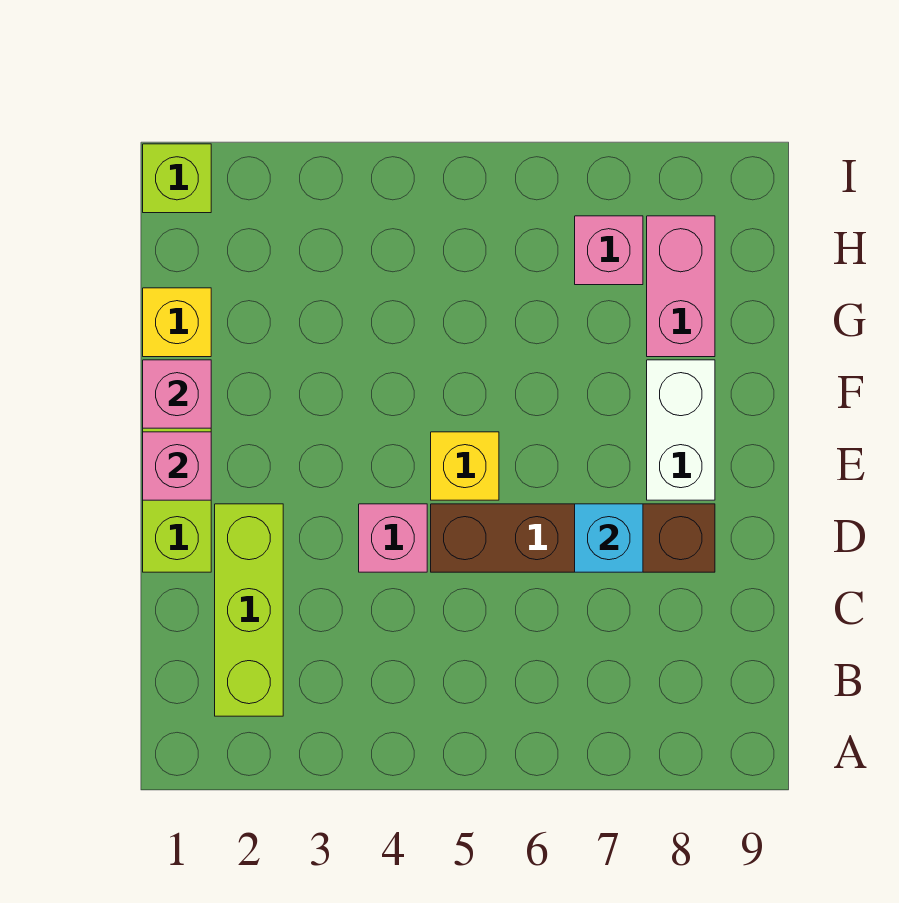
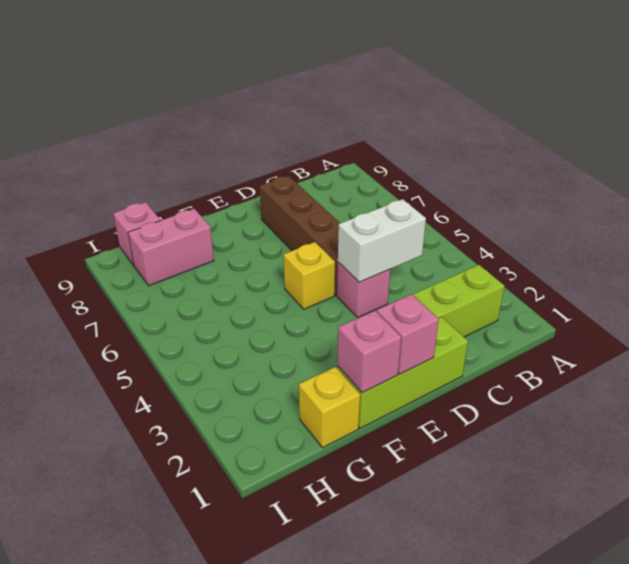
cyan brick D7 level 2 -> none
white brick E8:F8 level 1 -> white brick C4:D4 level 2
pink brick H7 level 1 -> pink brick H9 level 1
lime brick I1 level 1 -> none

